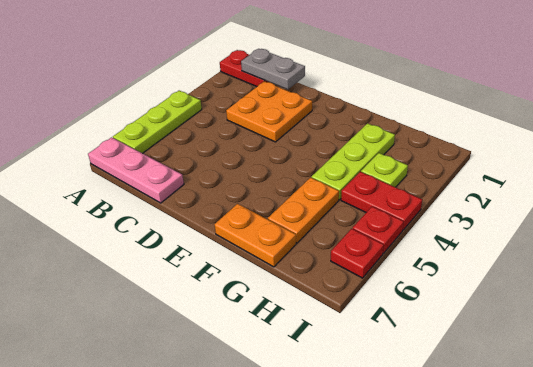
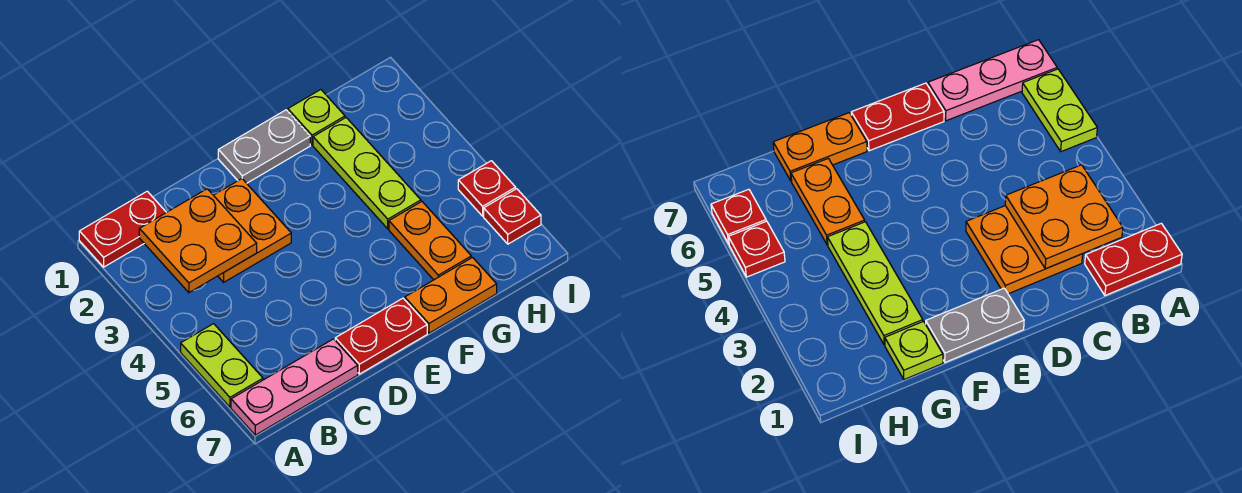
lime plate A4:A6 level 1 -> lime plate A5:A6 level 1
grey plate B1:C1 level 2 -> grey plate E1:F1 level 1
none -> orange plate B2:C3 level 2
lime plate H3 level 1 -> lime plate G1 level 1
red plate H4:I4 level 1 -> red plate D7:E7 level 1

